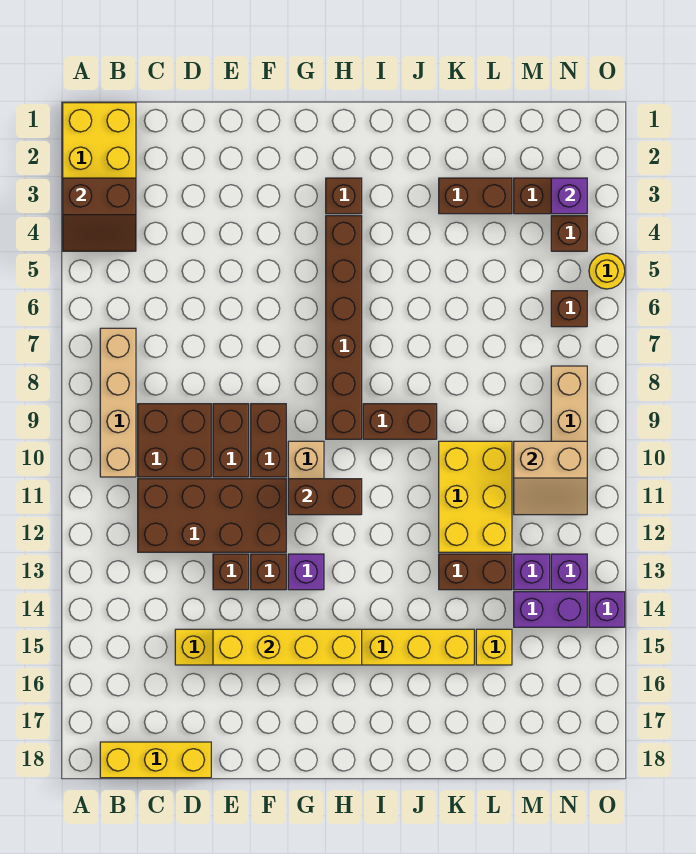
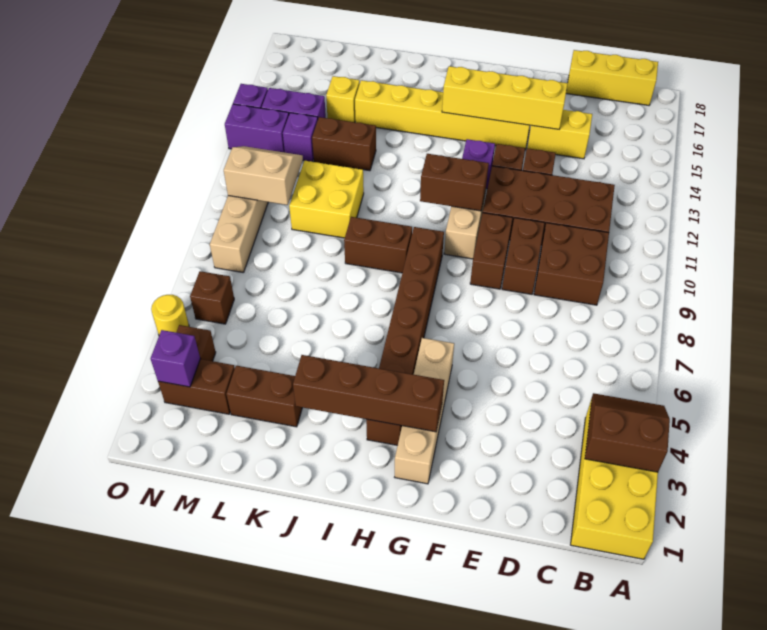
tan brick B7:B10 level 1 -> tan brick G2:G5 level 1
none -> brown brick G3:J3 level 2
yellow brick K10:L12 level 1 -> yellow brick K10:L11 level 1
purple brick N13 level 1 -> purple brick N13:O13 level 1

